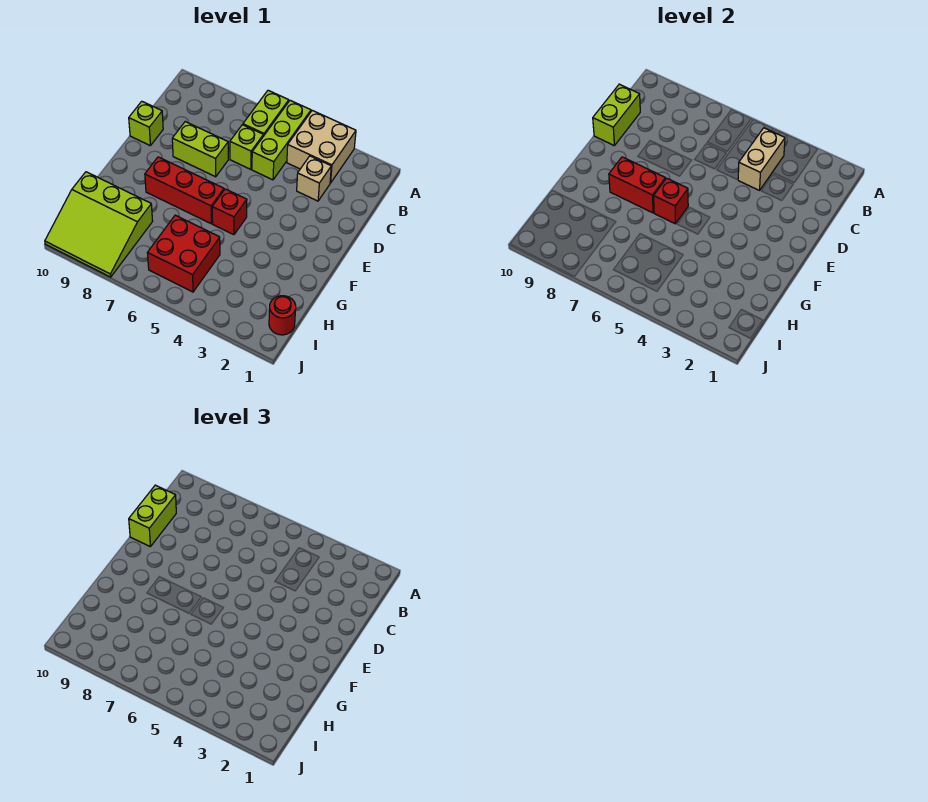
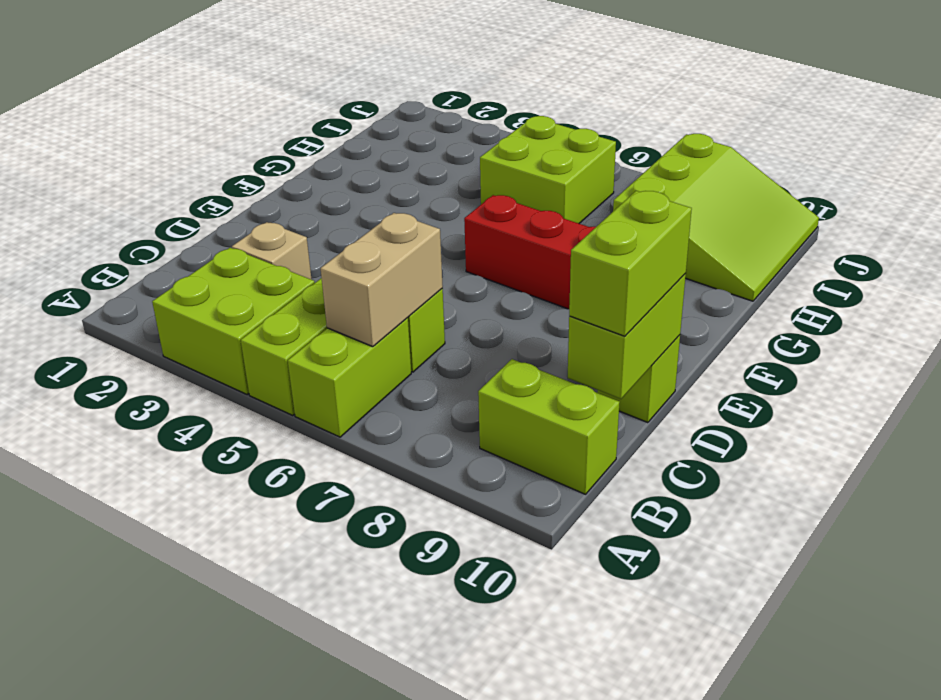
tan brick A3:B4 level 1 -> lime brick A3:B4 level 1
tan brick B4:C4 level 2 -> tan brick B6:C6 level 2
lime brick D7:D8 level 1 -> lime brick B9:B10 level 1
red brick F5 level 1 -> none
red brick F6 level 2 -> none
red brick F7:F8 level 2 -> none
red brick H5:I6 level 1 -> lime brick H5:I6 level 1
lime slope H8:J10 level 1 top H -> lime slope H8:J10 level 1 top 8
red round brick I1 level 1 -> none

